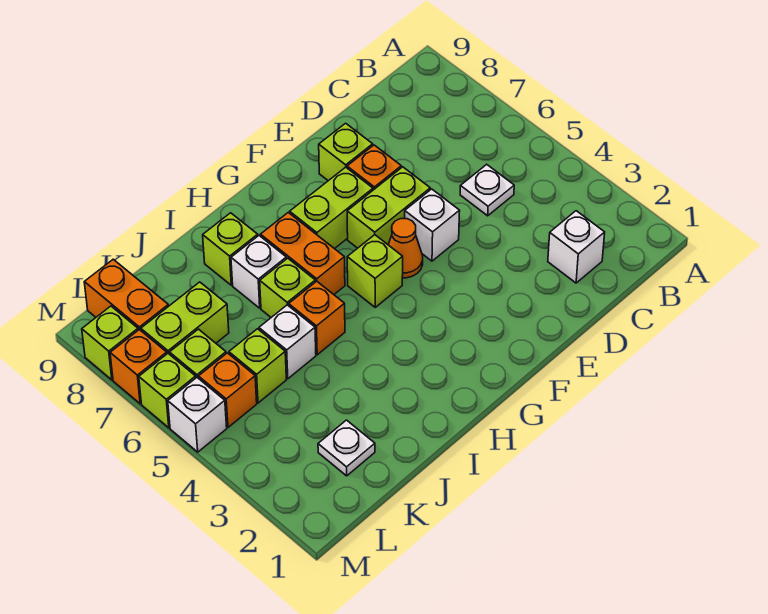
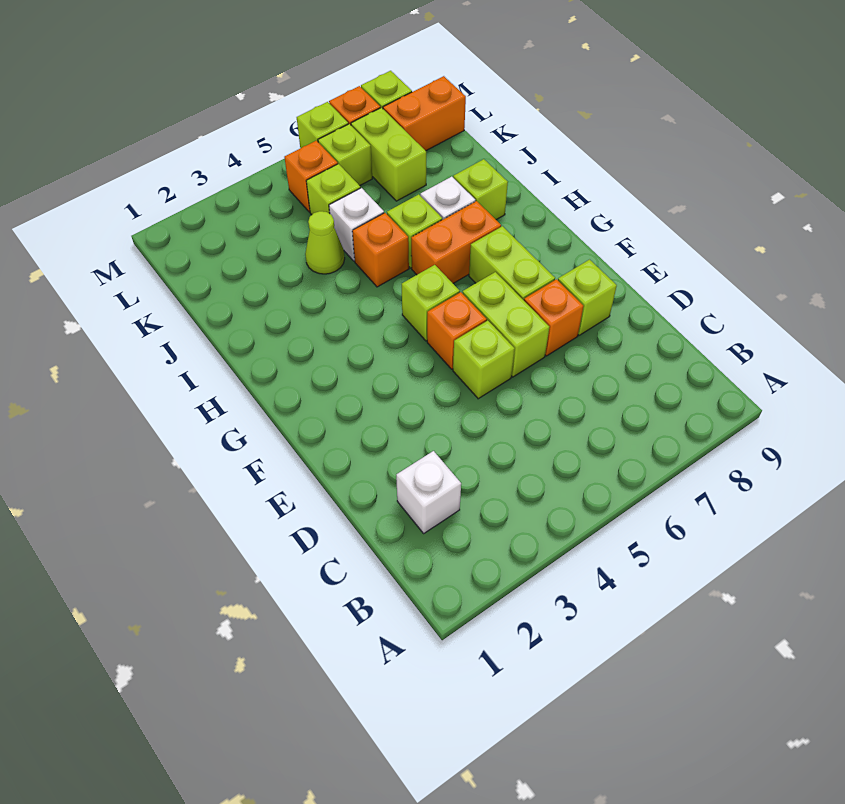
white plate C5 level 1 -> none
white brick E5 level 1 -> lime brick E5 level 1
orange cone F5 level 1 -> orange brick F5 level 1
none -> lime cone J4 level 1
white plate K2 level 1 -> none
white brick M5 level 1 -> none

